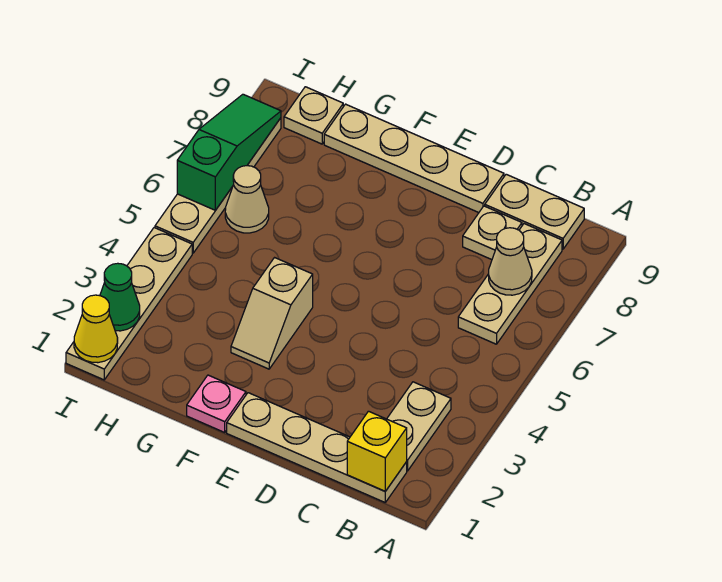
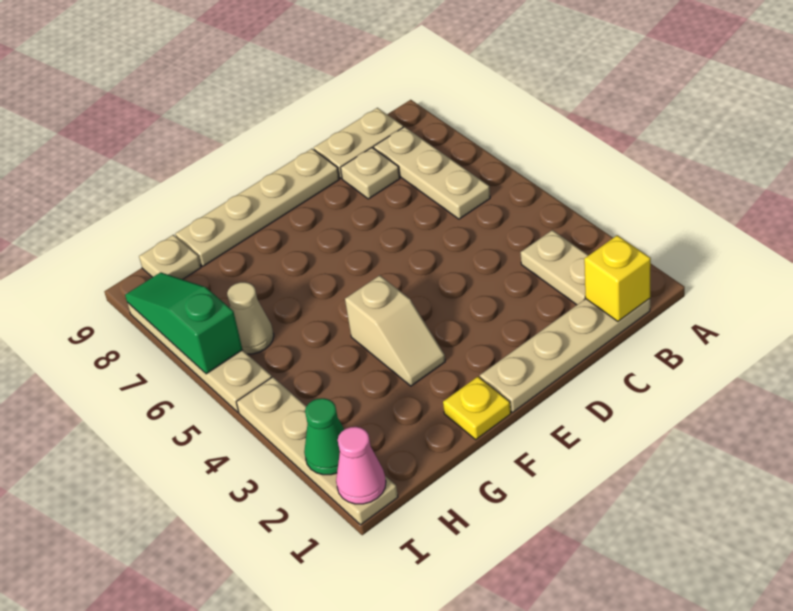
tan cone B7 level 2 -> none
pink plate F1 level 1 -> yellow plate F1 level 1
yellow cone I1 level 2 -> pink cone I1 level 2

